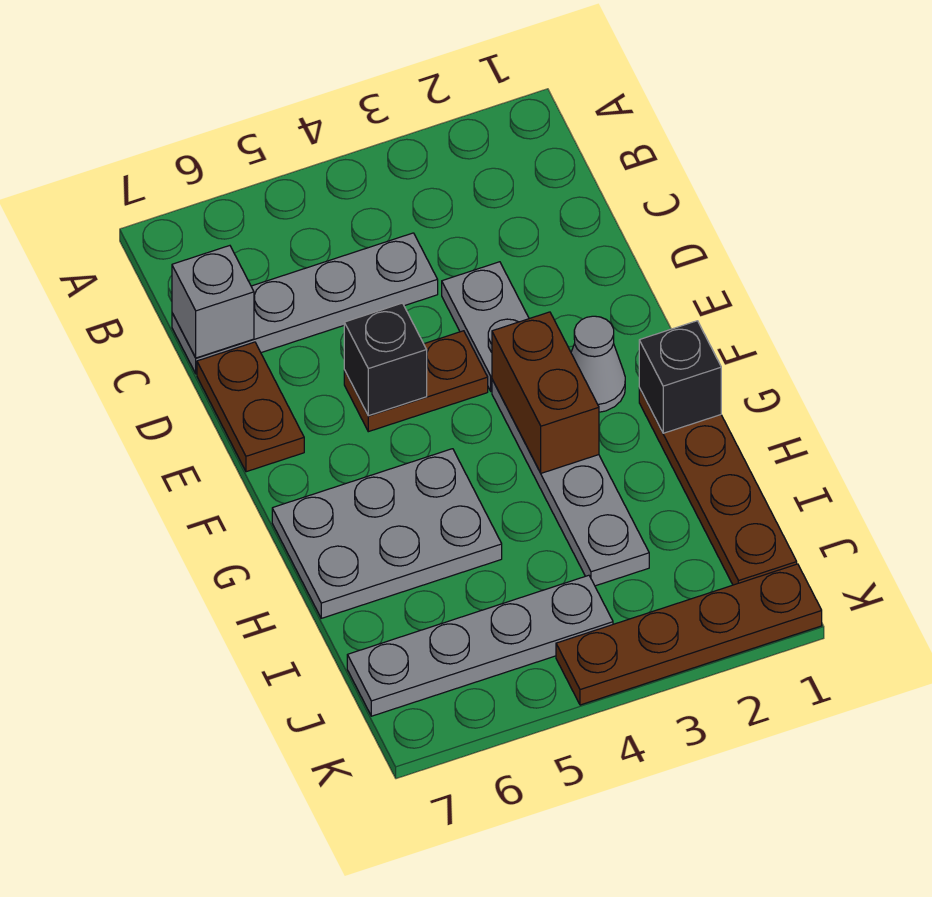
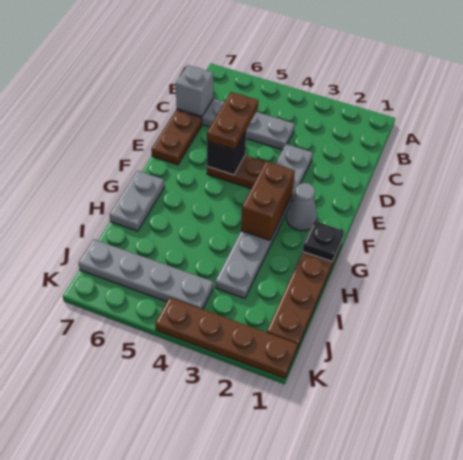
none -> brown plate D5:E5 level 3
black brick G1 level 2 -> black plate G1 level 2
grey plate G5:H7 level 1 -> grey plate G7:H7 level 1

